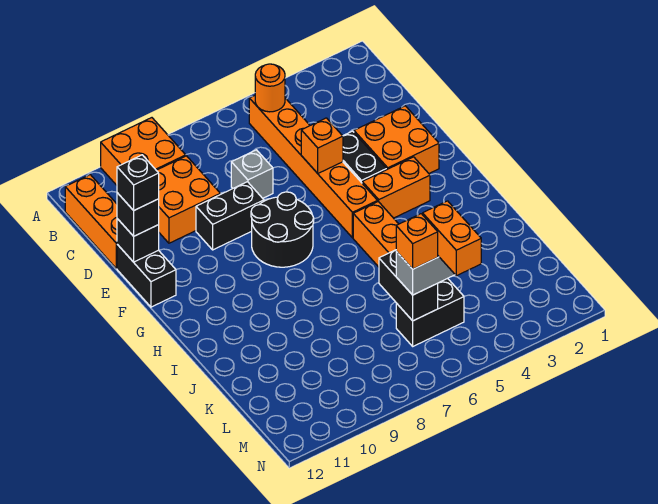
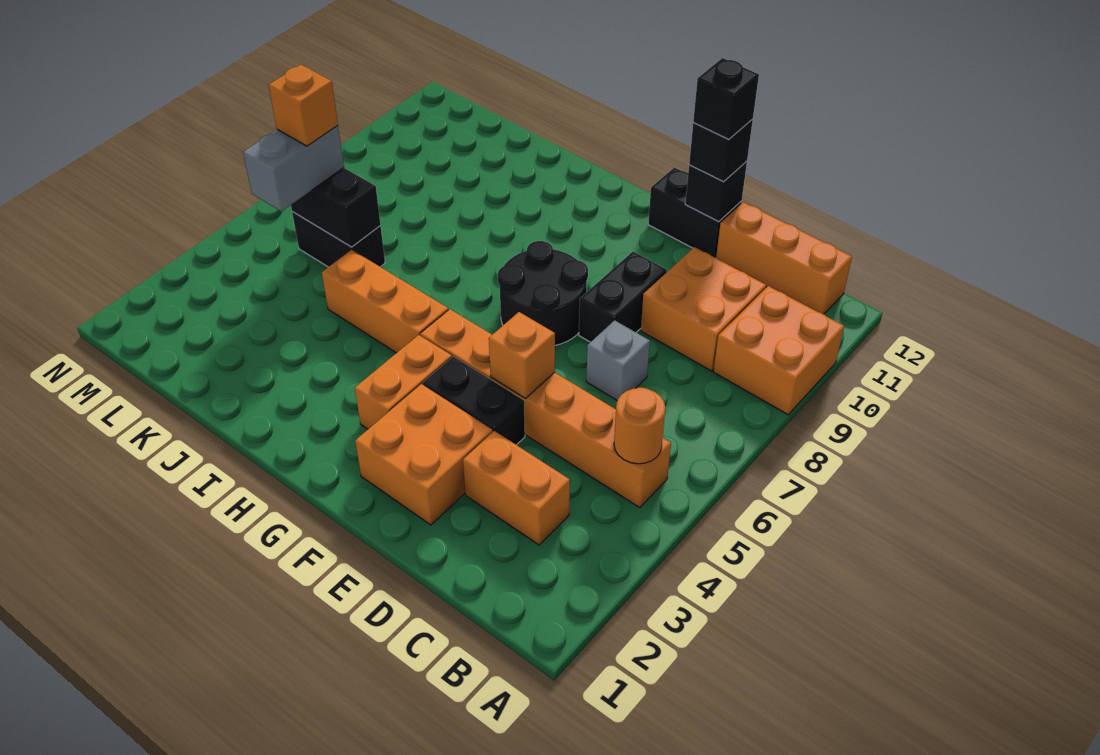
black brick L5:L6 level 1 -> black brick K6:L6 level 1
orange brick L5:M5 level 4 -> orange brick C3:D3 level 1

